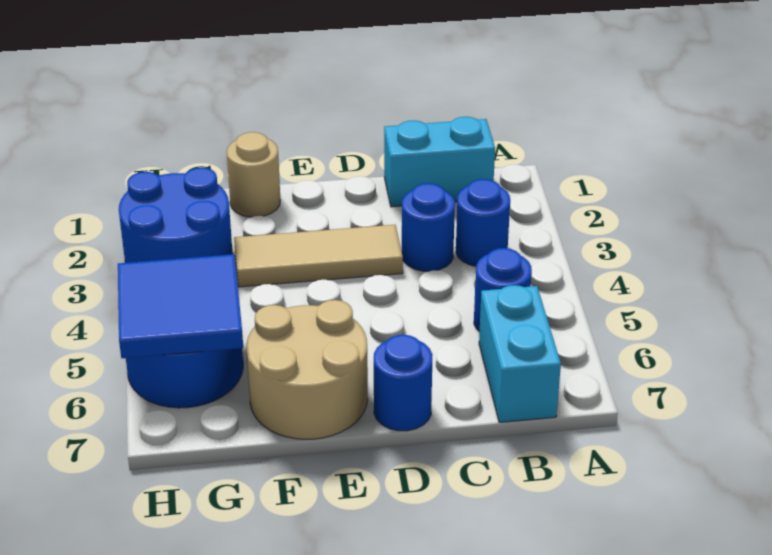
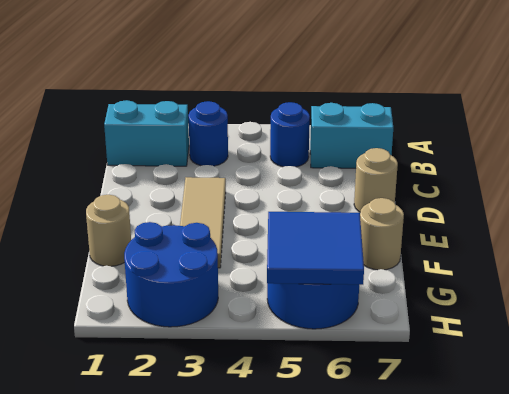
cyan brick B1:C1 level 1 -> cyan brick B1:B2 level 1
blue round brick C3 level 1 -> none
blue round brick D7 level 1 -> tan round brick D7 level 1
tan round brick E6:F7 level 1 -> tan round brick F7 level 1

